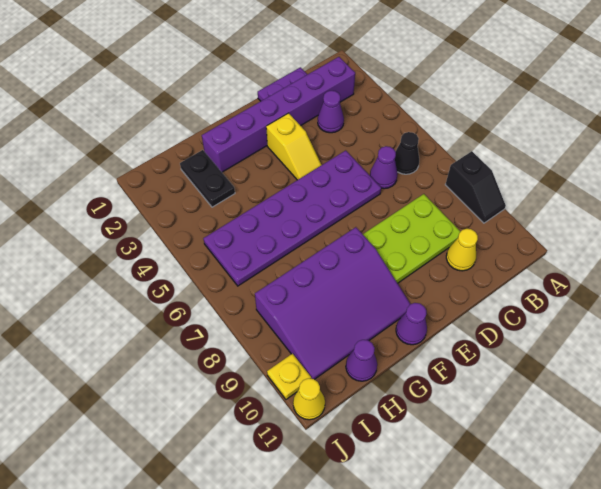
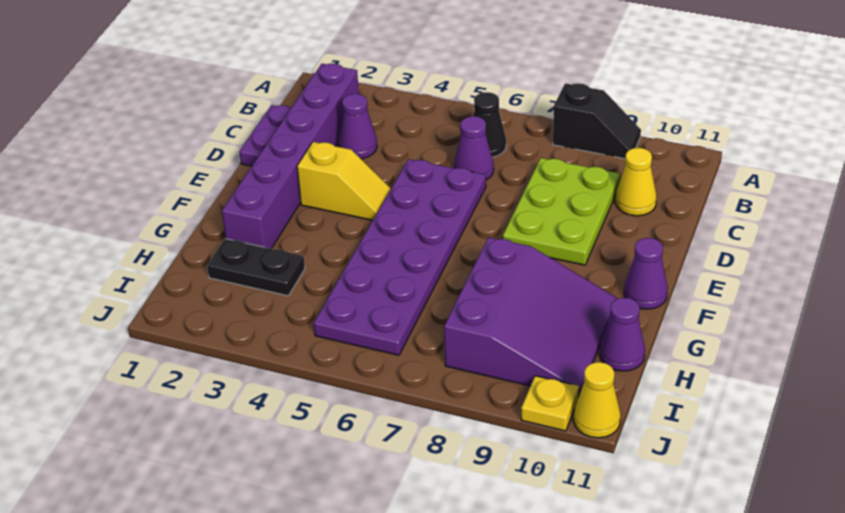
purple slope F8:I10 level 1 top 8 -> purple slope G8:I10 level 1 top 8

